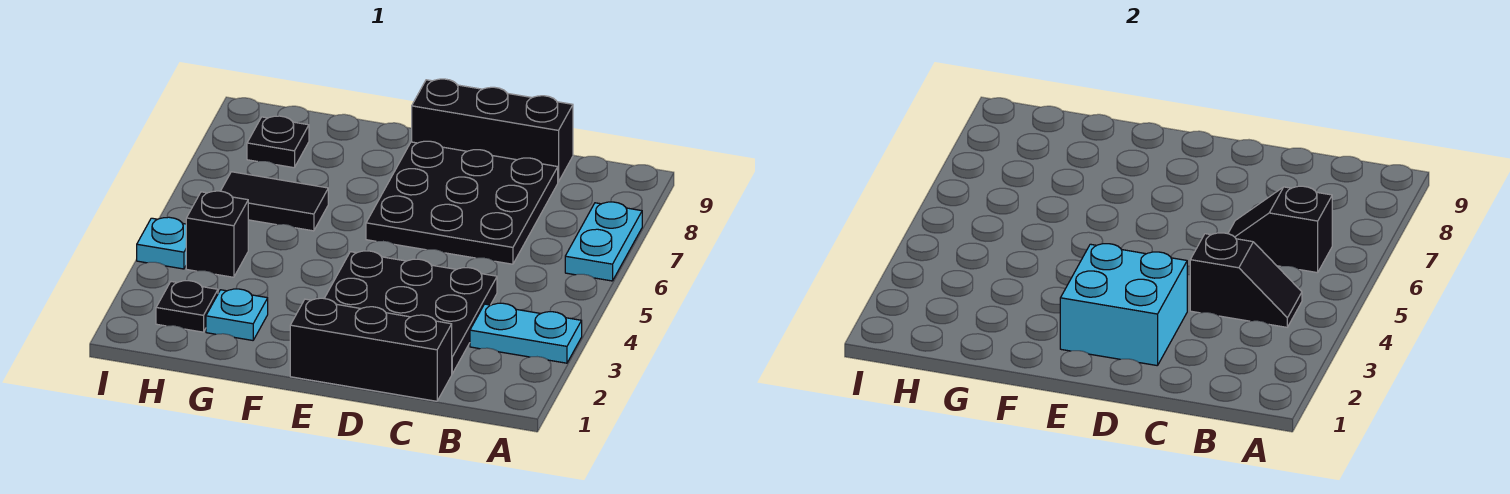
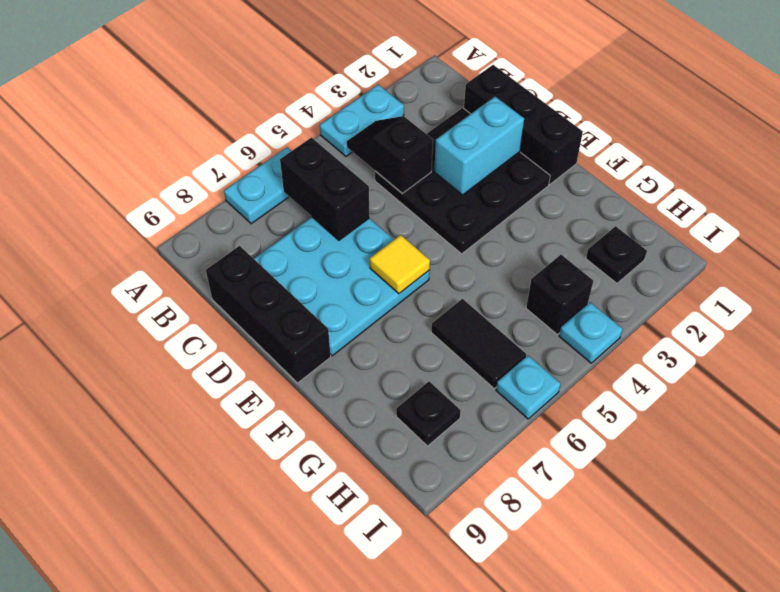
cyan plate A3:B3 level 1 -> cyan plate A3:A4 level 1
black slope B6:C6 level 2 top B -> black brick B6:C6 level 2
black plate C6:E8 level 1 -> cyan plate C6:E8 level 1
cyan brick D2:E3 level 2 -> cyan brick D2:D3 level 2
none -> yellow tile E6 level 2
cyan plate G2 level 1 -> cyan plate I6 level 1

